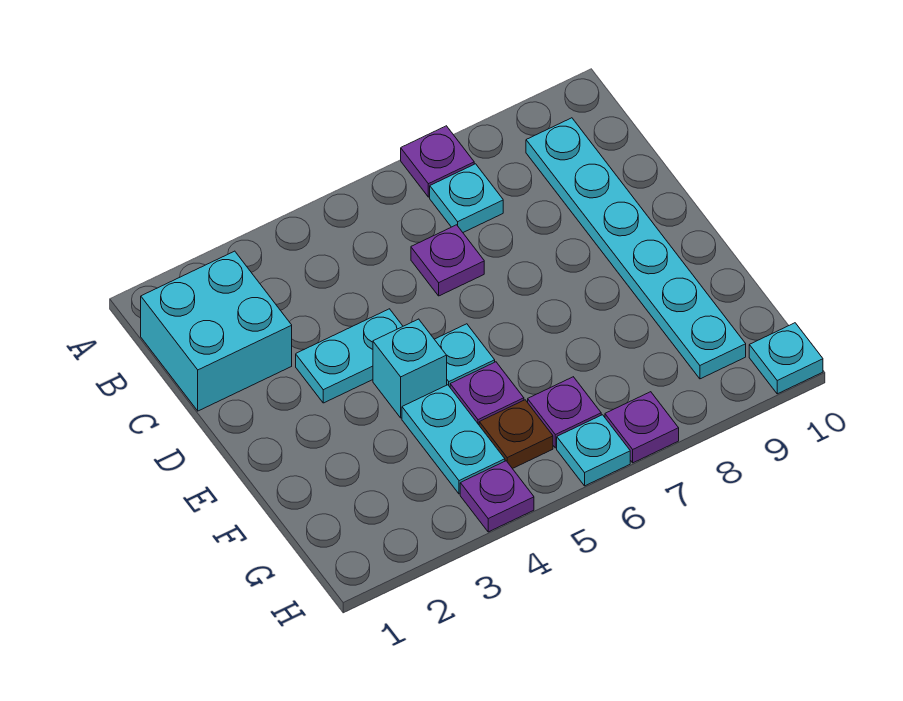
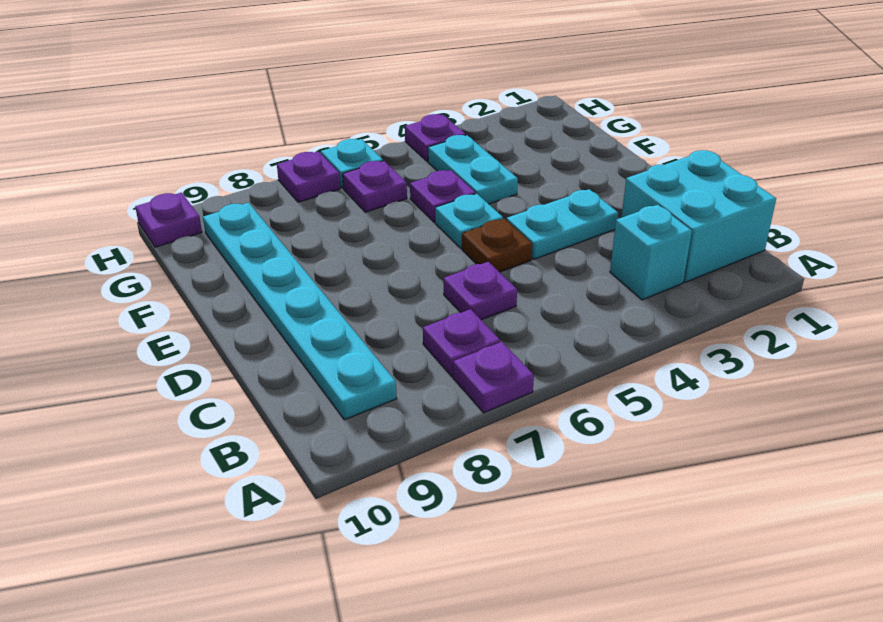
cyan plate B7 level 1 -> purple plate B7 level 1
cyan brick E4 level 1 -> cyan brick B3 level 1
brown plate G5 level 1 -> brown plate D5 level 1
cyan plate H10 level 1 -> purple plate H10 level 1

